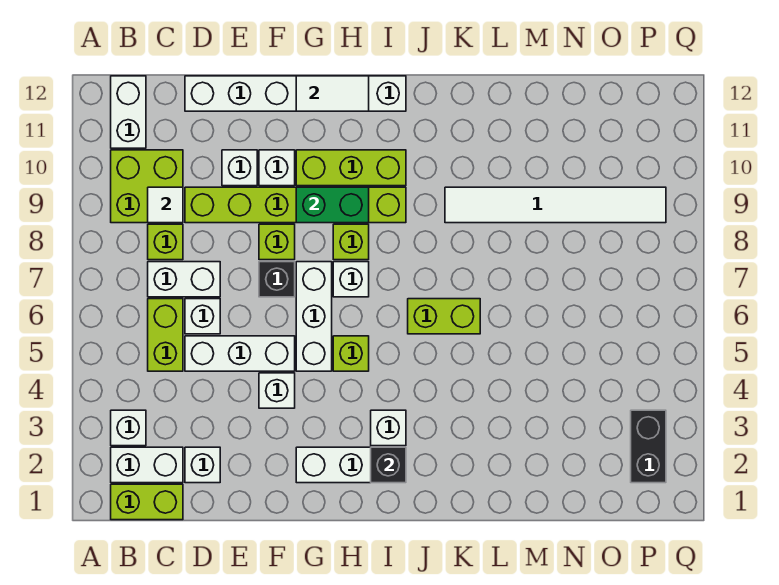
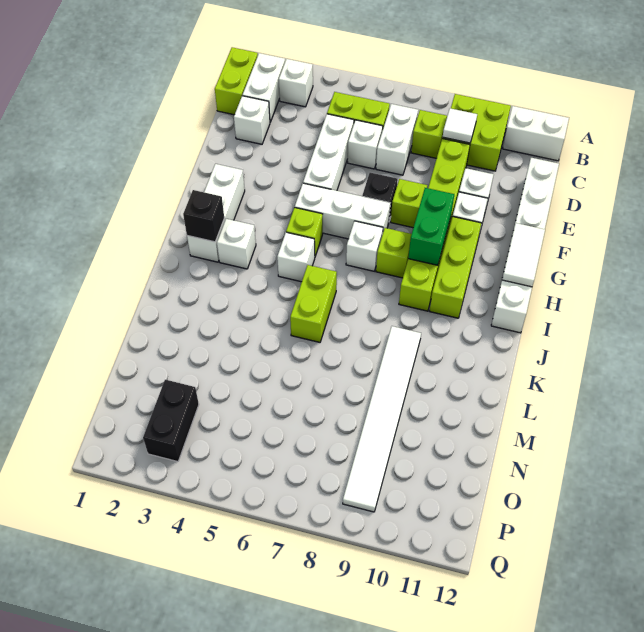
white brick F4 level 1 -> white brick I5 level 1
black brick P2:P3 level 1 -> black brick O3:P3 level 1

